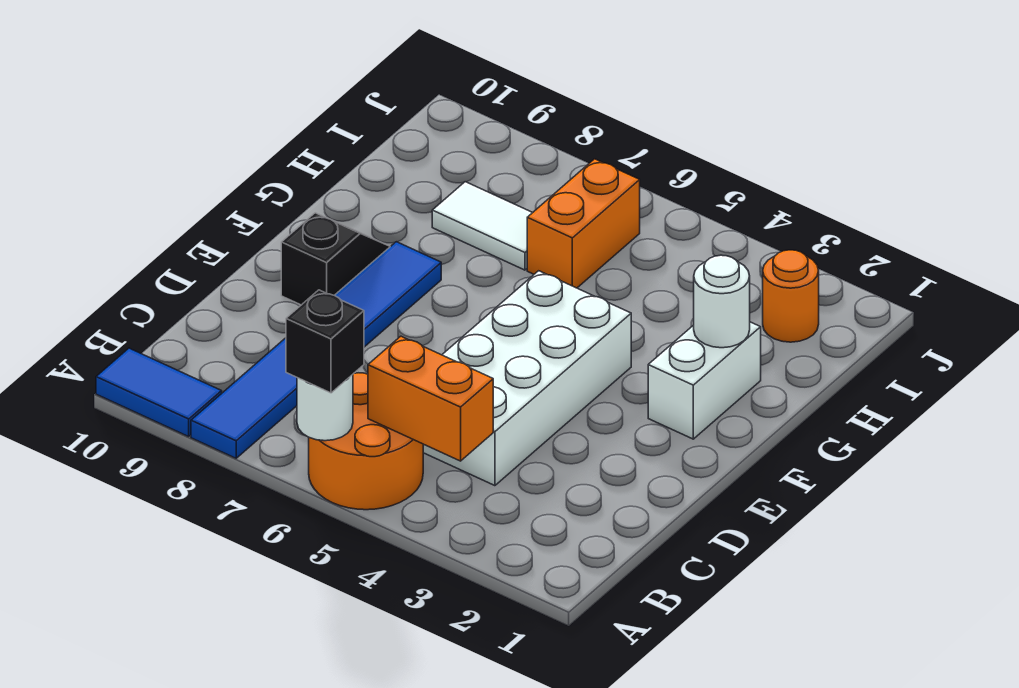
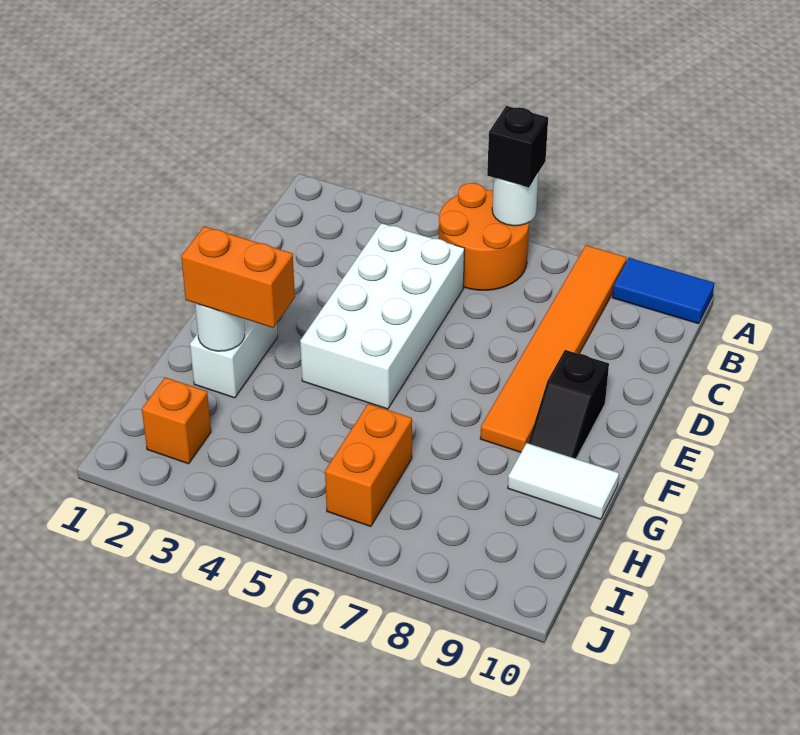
blue tile A8:F8 level 1 -> orange tile A8:F8 level 1
orange brick B4:B5 level 2 -> orange brick G2:G3 level 3
white tile H7:H8 level 1 -> white tile G9:G10 level 1
orange round brick I2 level 1 -> orange brick I2 level 1

